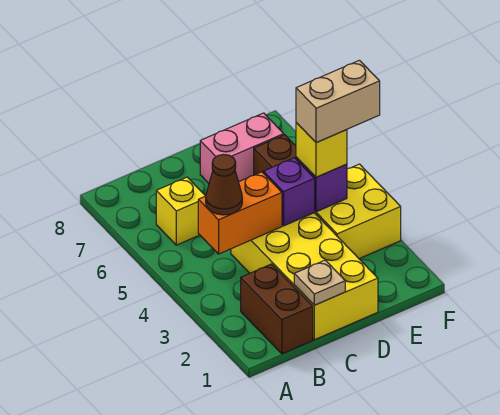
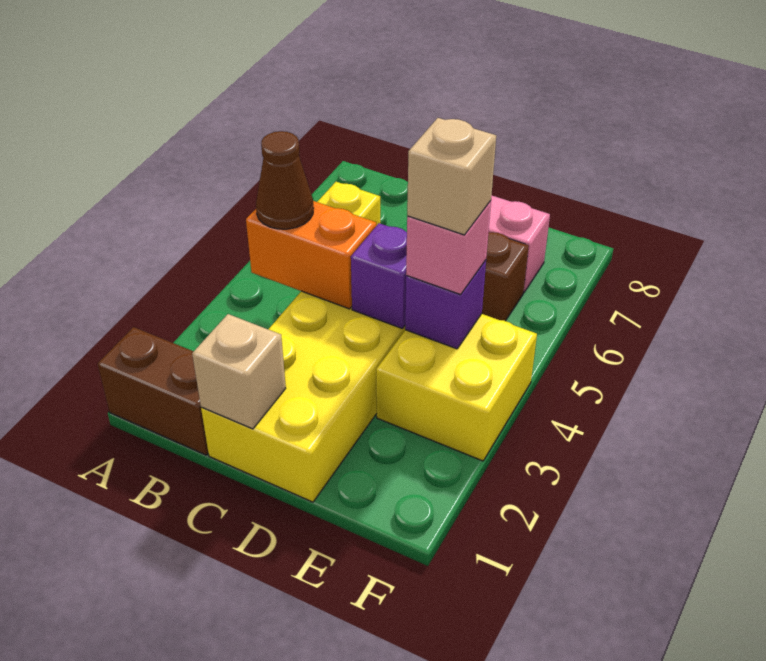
brown brick B1:B2 level 1 -> brown brick A1:B1 level 1
tan plate C1 level 2 -> tan brick C1 level 2
yellow brick E4 level 3 -> pink brick E4 level 3
tan brick E4:F4 level 4 -> tan brick E4 level 4

